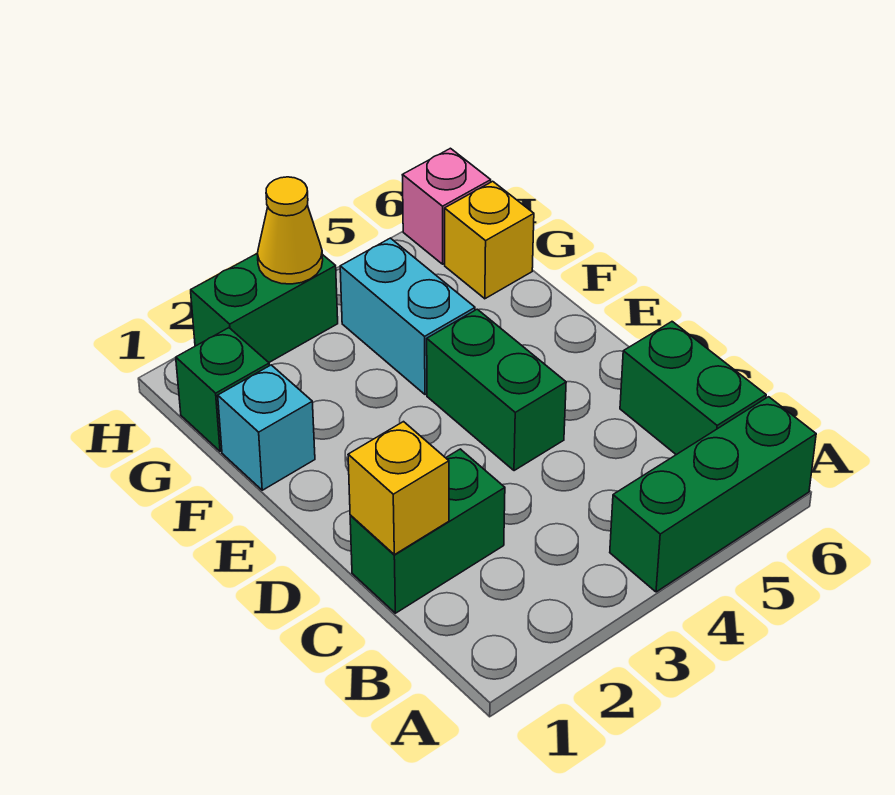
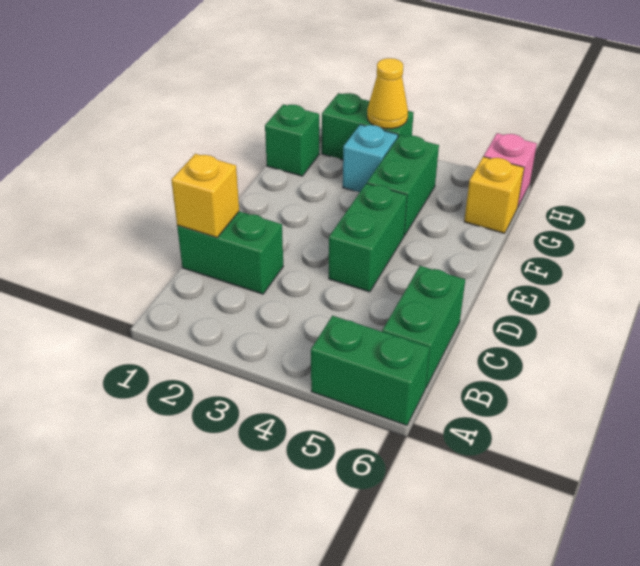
green brick A4:A6 level 1 -> green brick A5:A6 level 1
cyan brick F1 level 1 -> cyan brick G3 level 1
cyan brick F4:G4 level 1 -> green brick F4:G4 level 1

